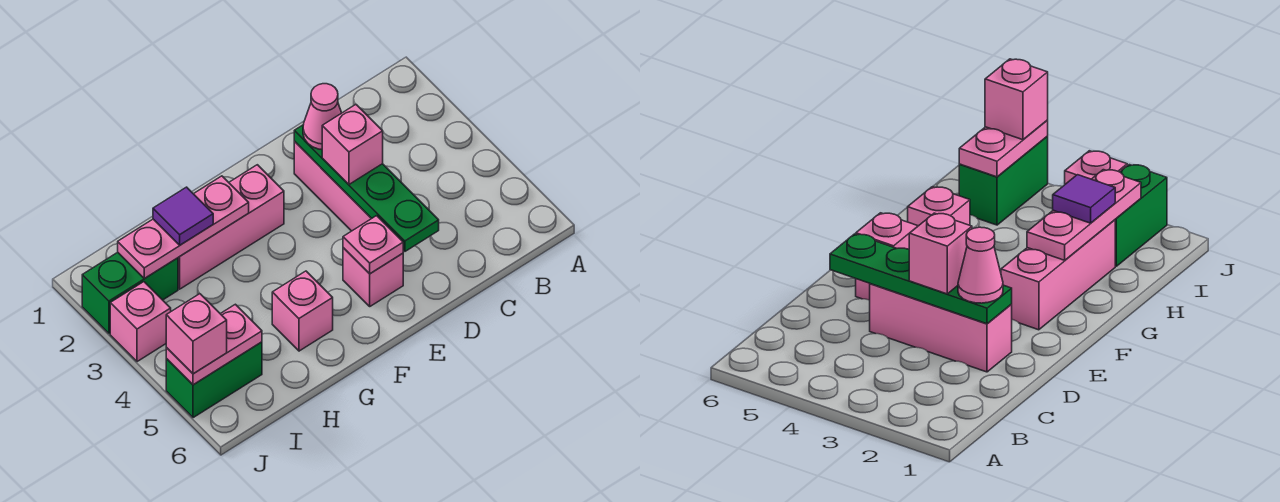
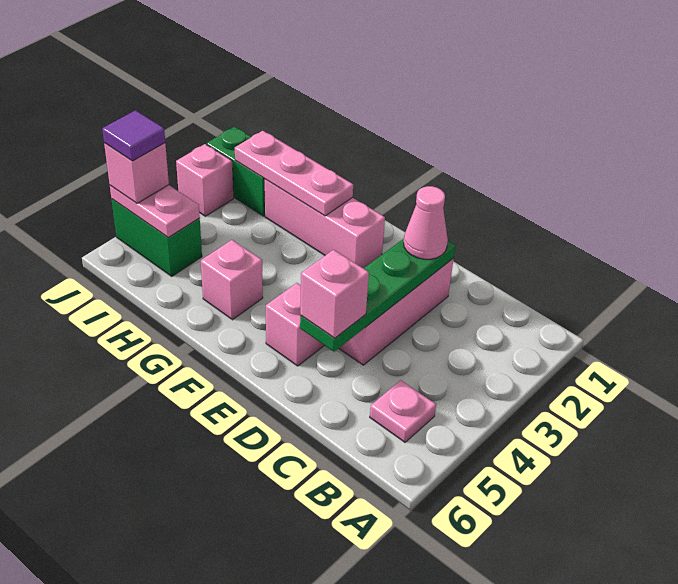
pink brick D3 level 3 -> pink brick D5 level 3
pink plate E5 level 2 -> pink plate B5 level 1
purple tile H2 level 3 -> purple tile J5 level 4

